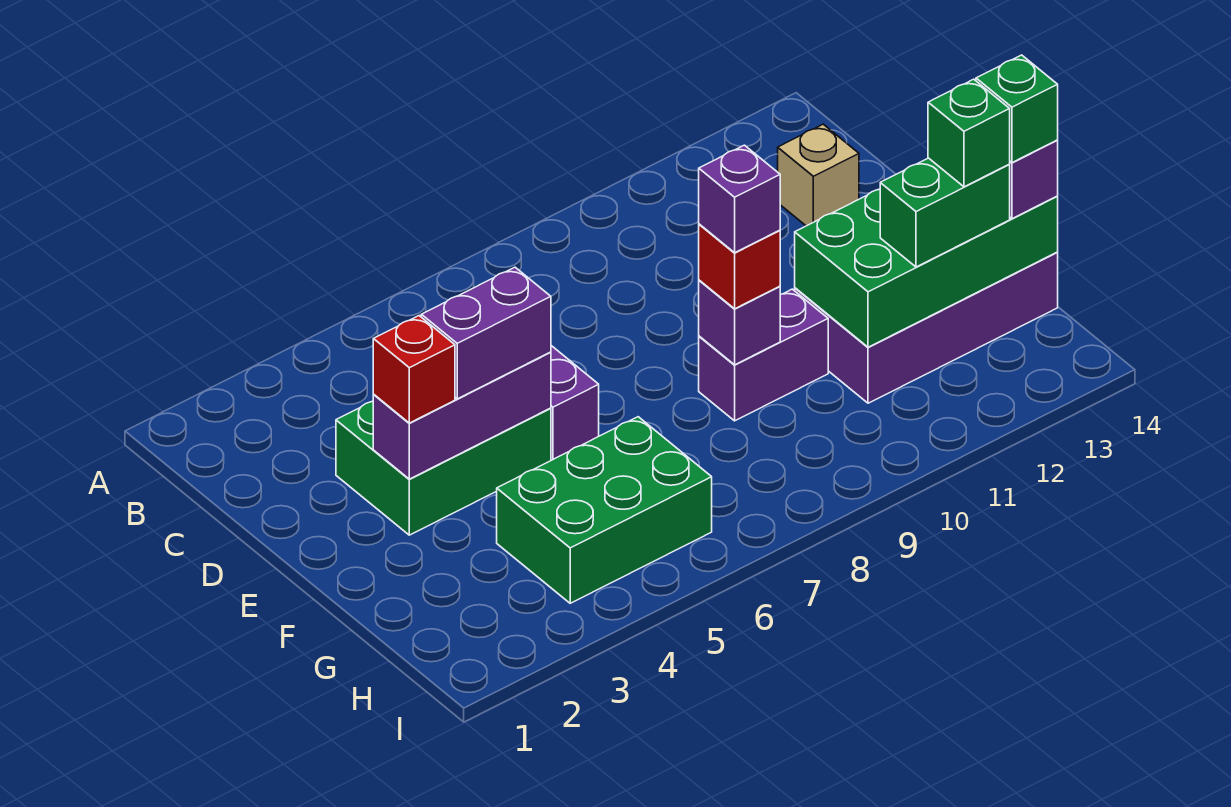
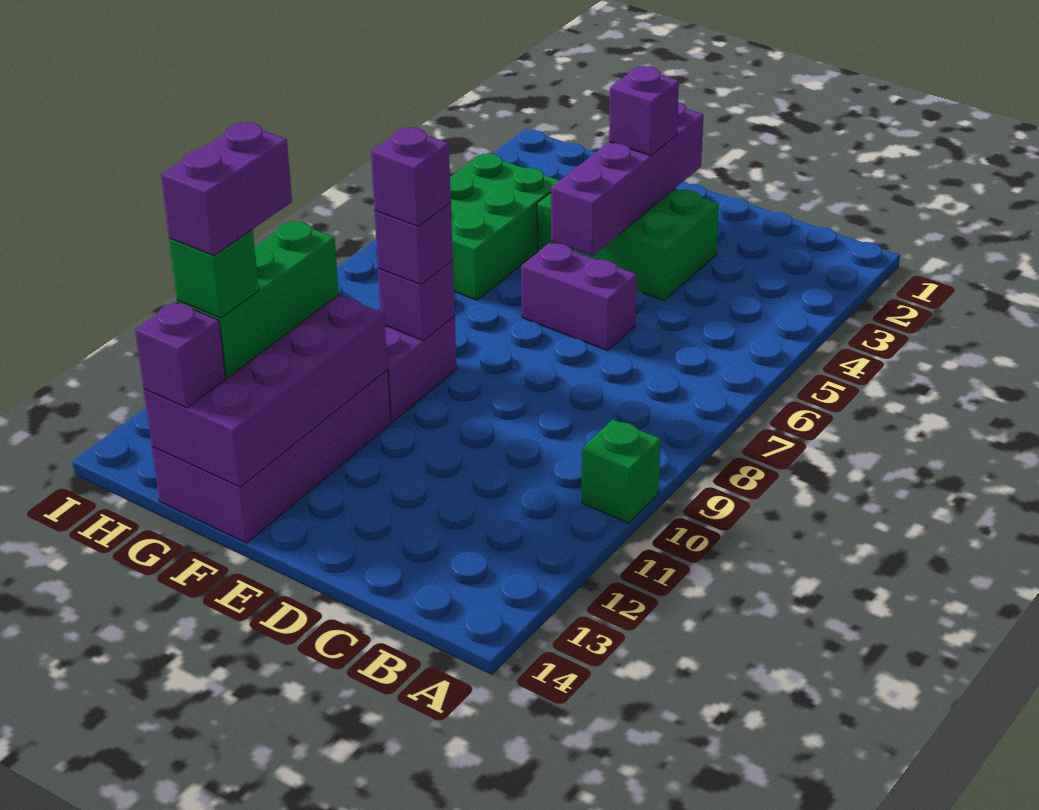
tan brick C13 level 1 -> none
green brick D3:E5 level 1 -> green brick D3:F4 level 1
purple brick E3:E5 level 2 -> purple brick E2:E5 level 2
red brick E3 level 3 -> purple brick E3 level 3
purple brick E4:E5 level 3 -> purple brick G12:G13 level 5
red brick F9 level 3 -> purple brick F9 level 3
green brick F11:G14 level 2 -> purple brick F11:G14 level 2
green brick G12:G13 level 3 -> green brick G11:G13 level 3
green brick G14 level 4 -> green brick A10 level 1

